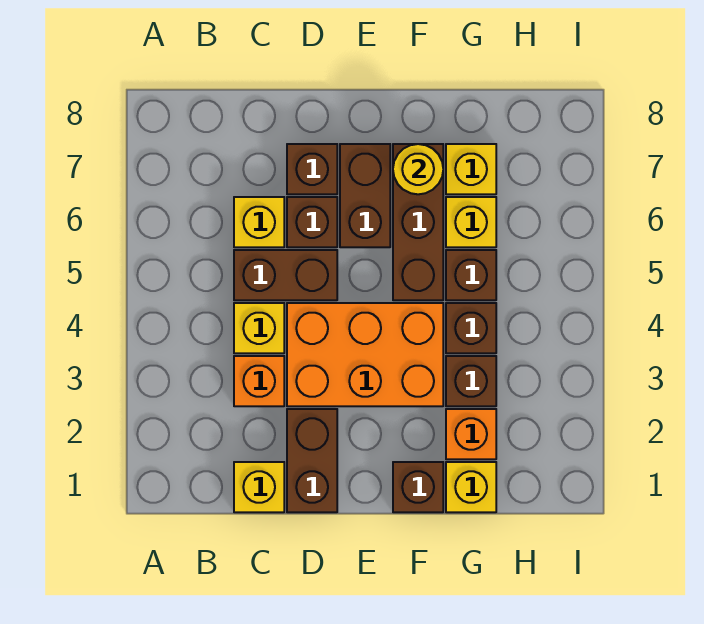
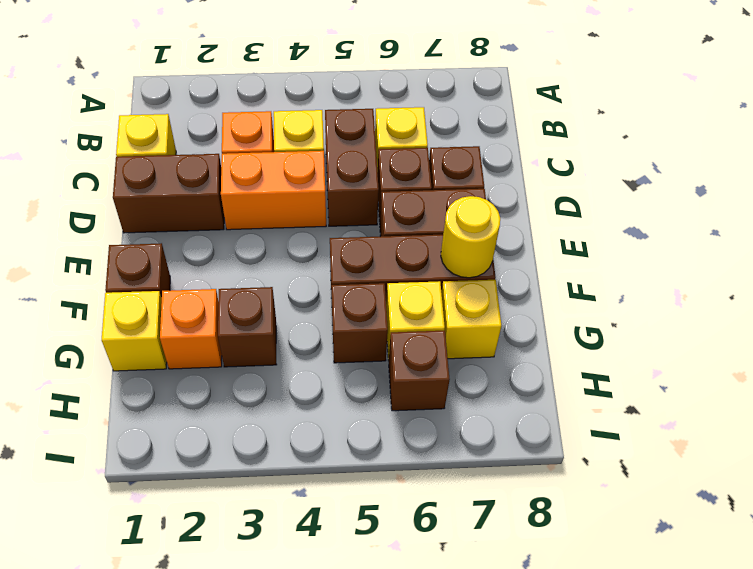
orange brick D3:F4 level 1 -> orange brick D3:D4 level 1
brown brick G4 level 1 -> brown brick H6 level 1

